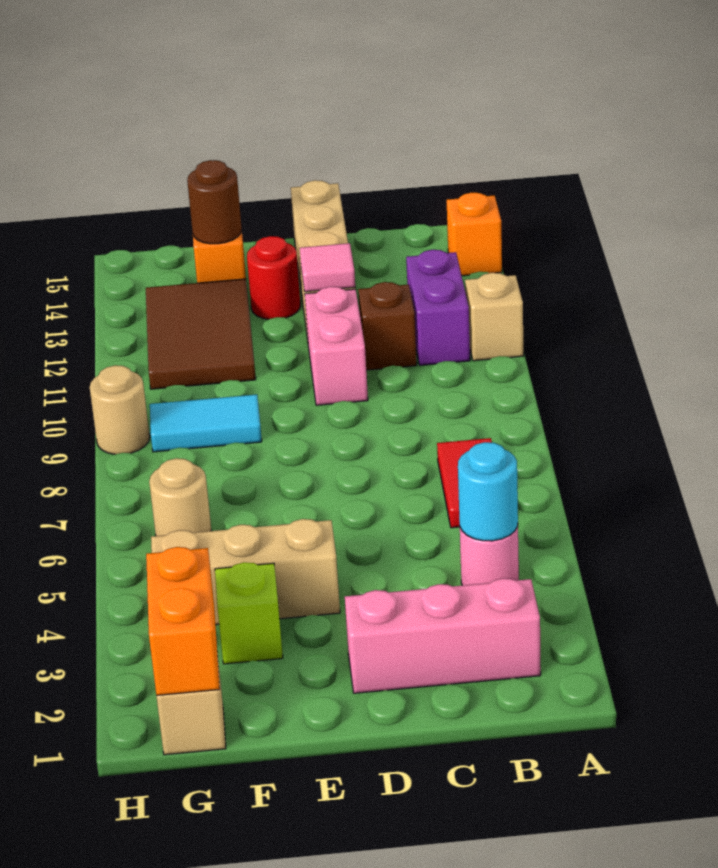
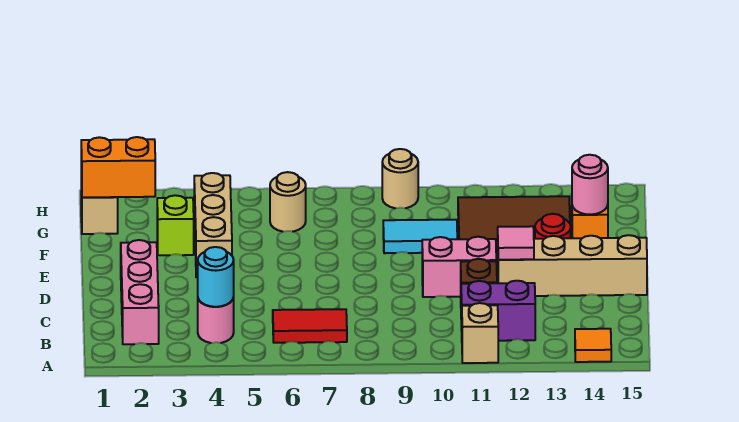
orange brick A14 level 1 -> orange tile A14 level 1
cyan tile F9:G9 level 1 -> cyan tile F9:F10 level 1
brown round brick F14 level 2 -> pink round brick F14 level 2

